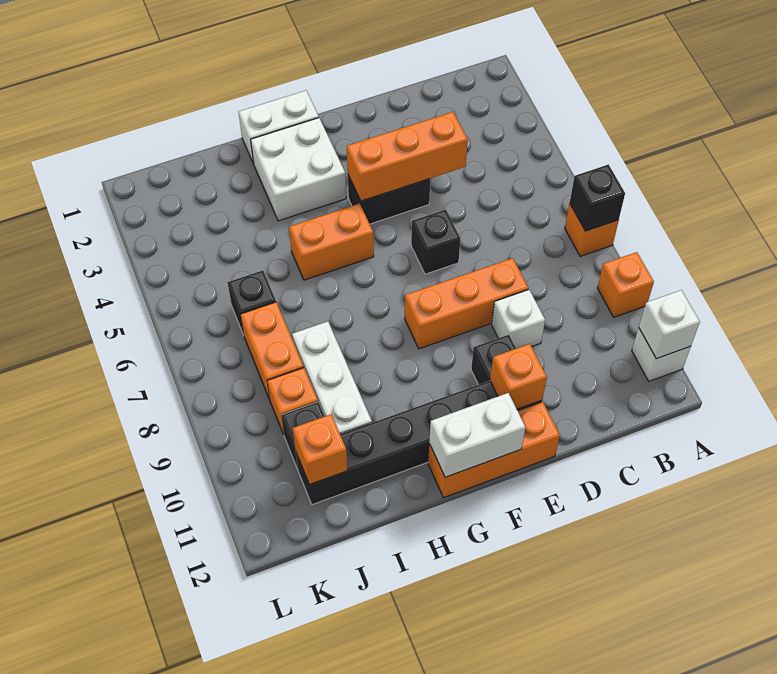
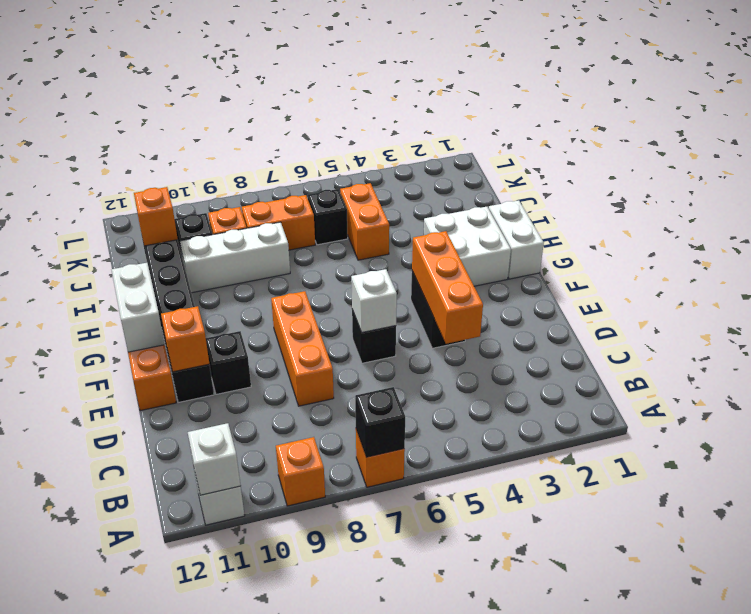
white brick D9 level 1 -> white brick E6 level 2
orange brick G5:H5 level 1 -> orange brick I5:J5 level 1

